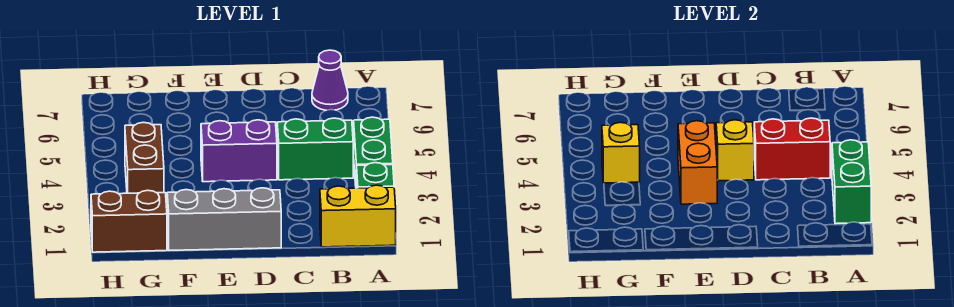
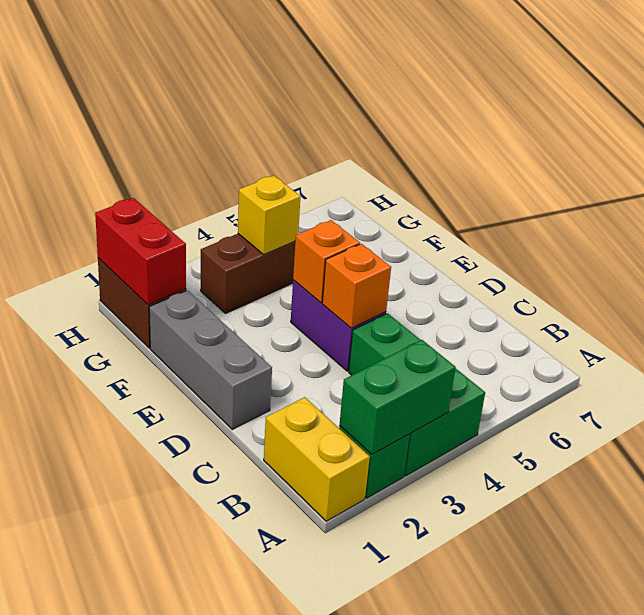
red brick B4:C4 level 2 -> red brick G1:H1 level 2
purple cone B7 level 1 -> none
yellow brick D4 level 2 -> orange brick D4 level 2
orange brick E3:E4 level 2 -> orange brick E4 level 2

